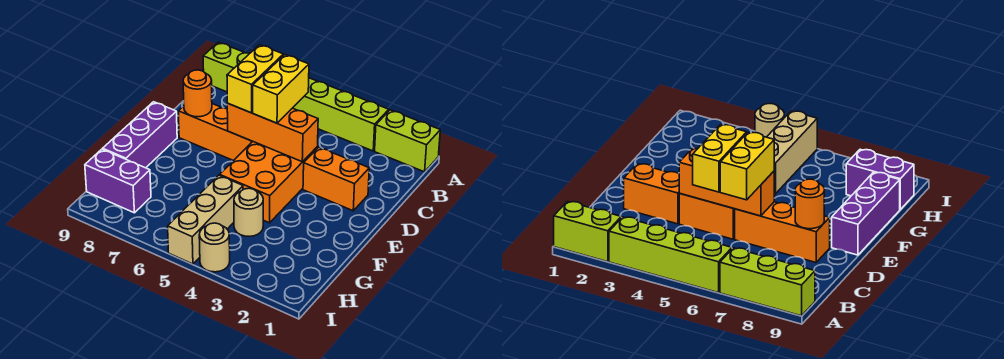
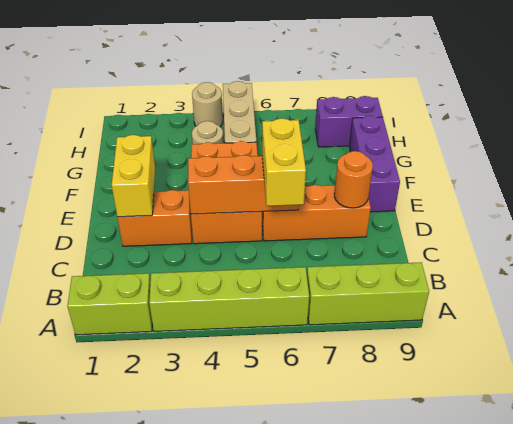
yellow brick C5:D5 level 3 -> yellow brick D2:E2 level 2

